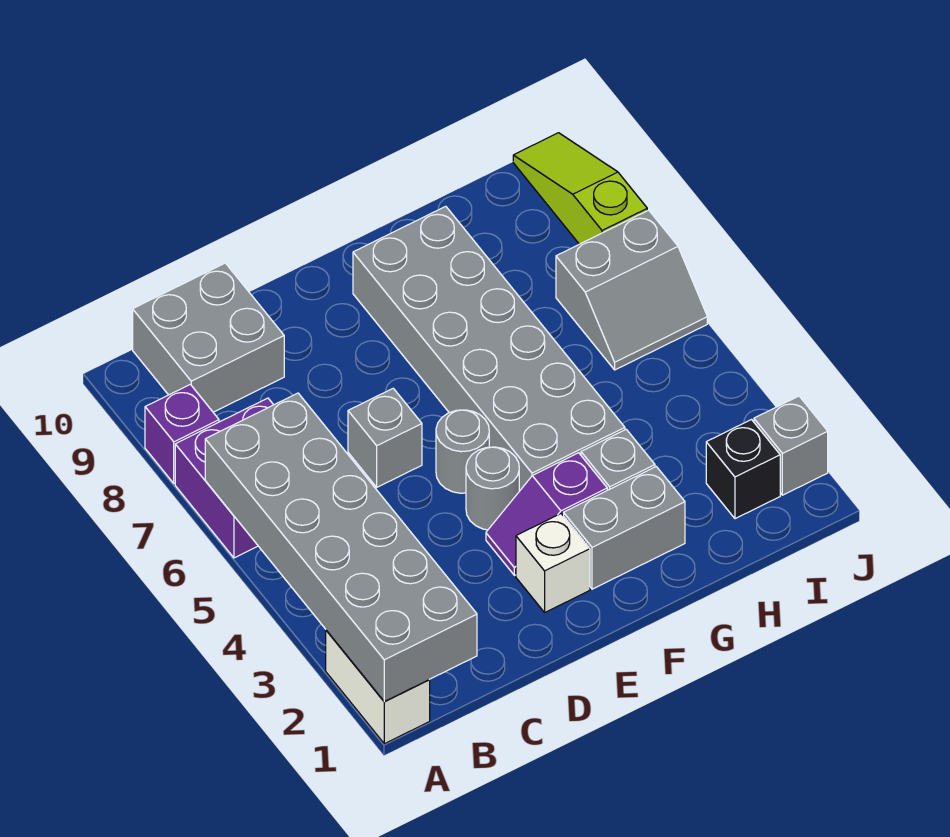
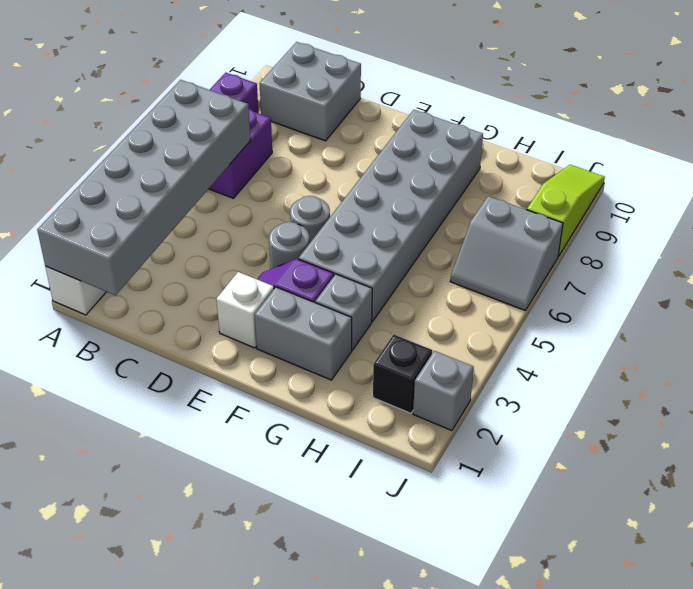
grey brick D6 level 1 -> none

